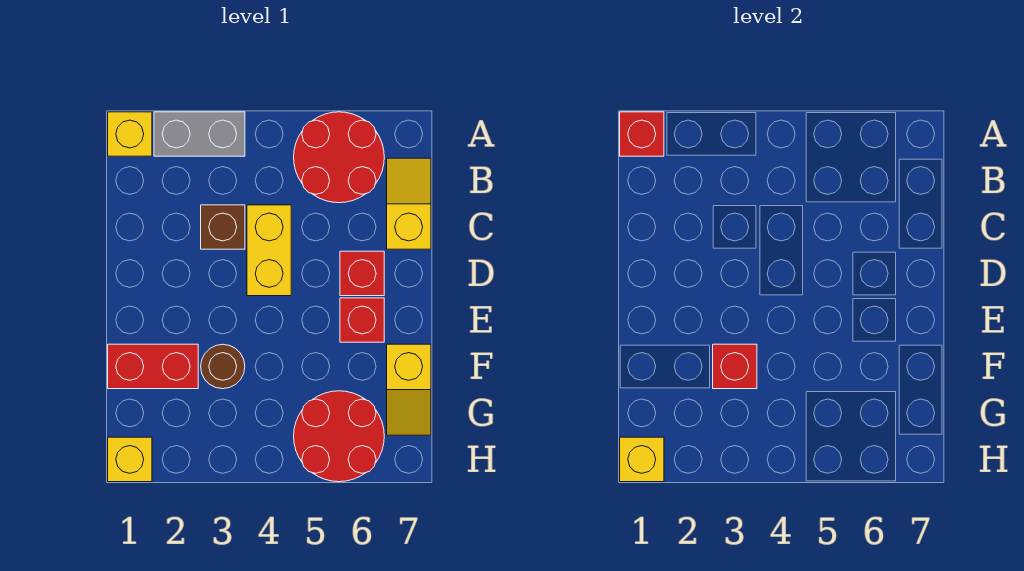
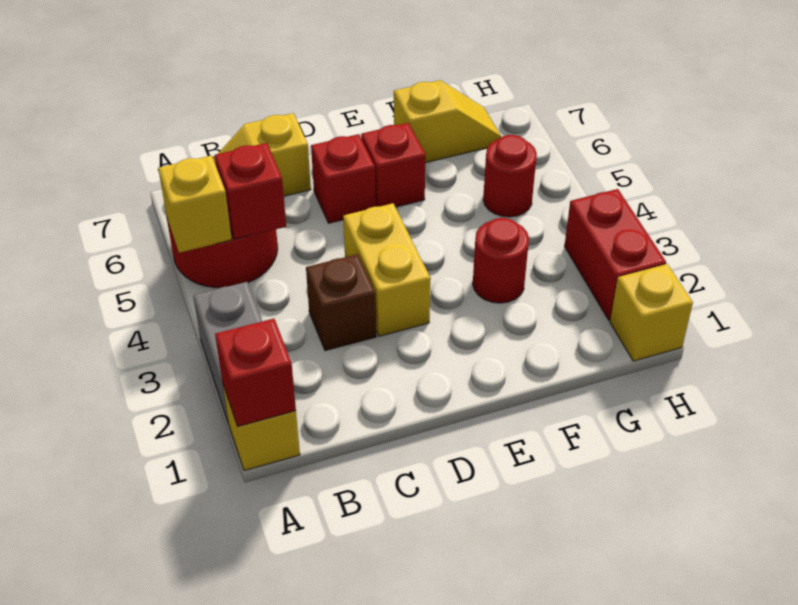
yellow brick C4:D4 level 1 -> yellow brick D3:D4 level 1
red brick F1:F2 level 1 -> red brick H2:H3 level 1
brown round brick F3 level 1 -> red round brick F3 level 1
red brick F3 level 2 -> red brick B5 level 2
red round brick G5:H6 level 1 -> red round brick G5 level 1
yellow brick H1 level 2 -> yellow brick A5 level 2

